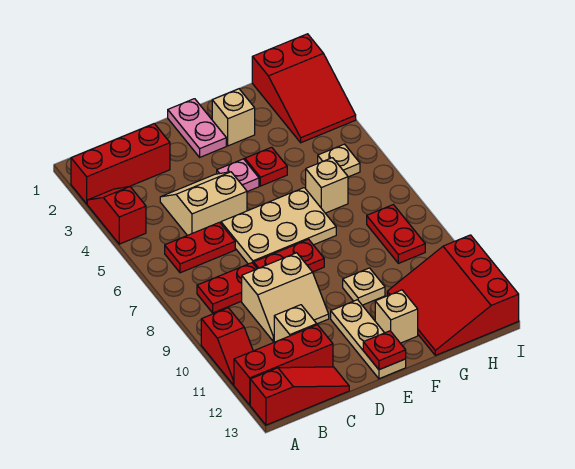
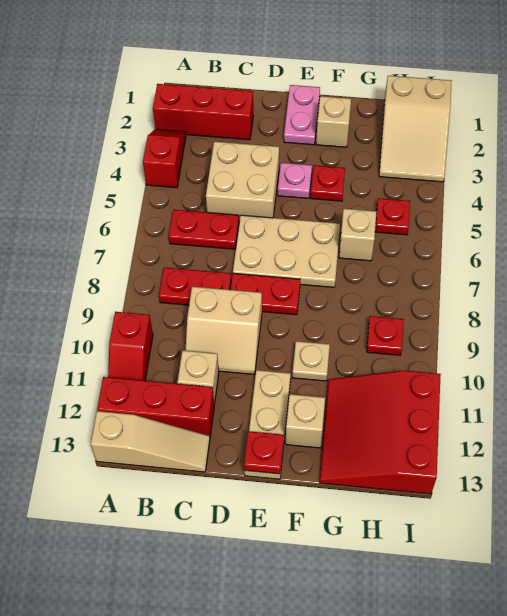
red slope A13:C13 level 1 top A -> tan slope A13:C13 level 1 top A
tan slope C4:D5 level 1 top 5 -> tan brick C4:D5 level 1
red slope H1:I3 level 1 top 1 -> tan slope H1:I3 level 1 top 1
tan plate H5 level 1 -> red plate H5 level 1
red plate H8:H9 level 1 -> red plate H9 level 1

